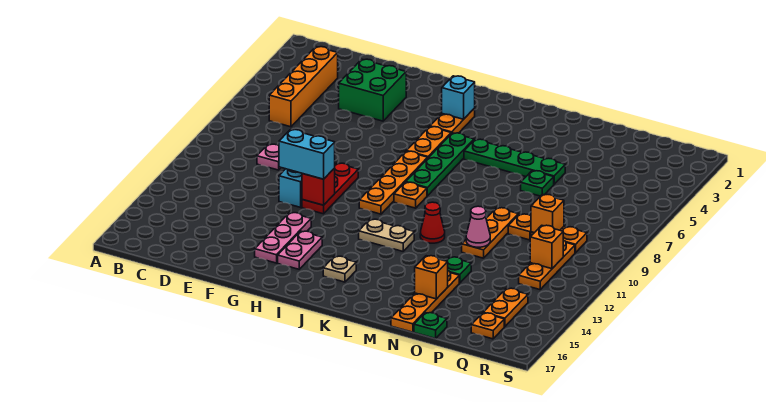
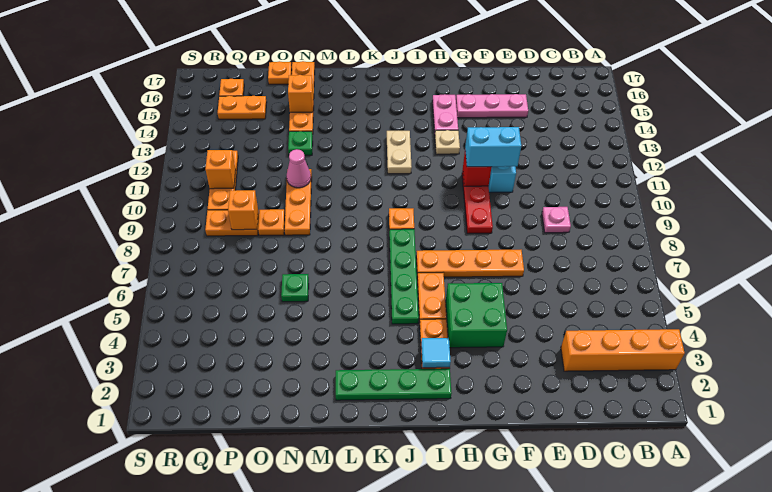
orange brick C3:C6 level 1 -> orange brick A3:D3 level 1
green brick E3:F4 level 1 -> green brick G4:H5 level 1
pink plate G13:G15 level 1 -> pink plate E15:G15 level 1
cyan brick I3 level 2 -> cyan tile I3 level 2
orange plate I7:I10 level 1 -> orange plate F7:I7 level 1
tan plate J12:K12 level 1 -> tan plate J12:J13 level 1
tan plate J15 level 1 -> tan plate H13 level 1
green plate K5:N5 level 1 -> green plate I2:L2 level 1
red cone L11 level 1 -> none
green plate O17 level 1 -> orange plate O17 level 1
orange plate Q14:Q15 level 1 -> orange plate P15:Q15 level 1

